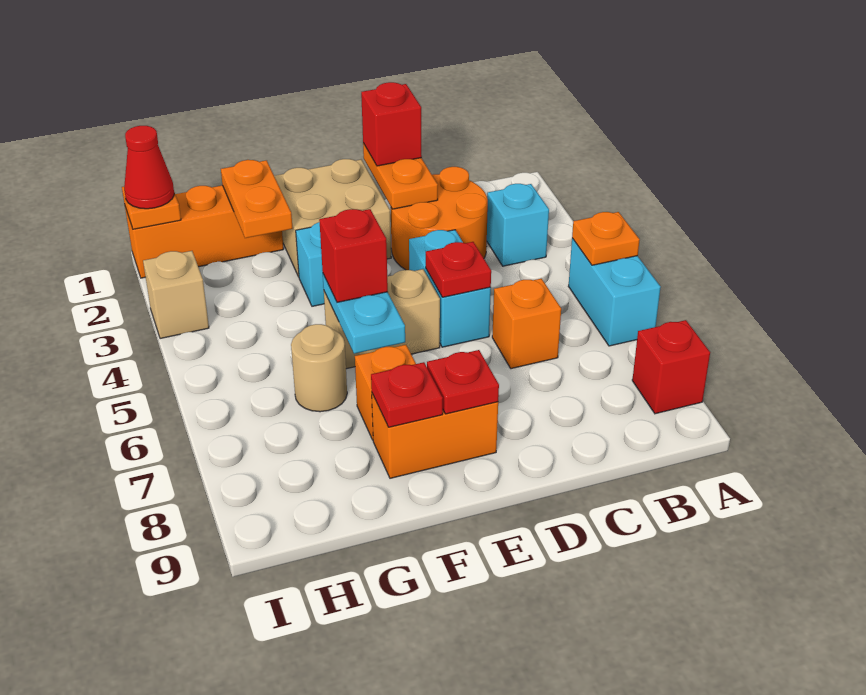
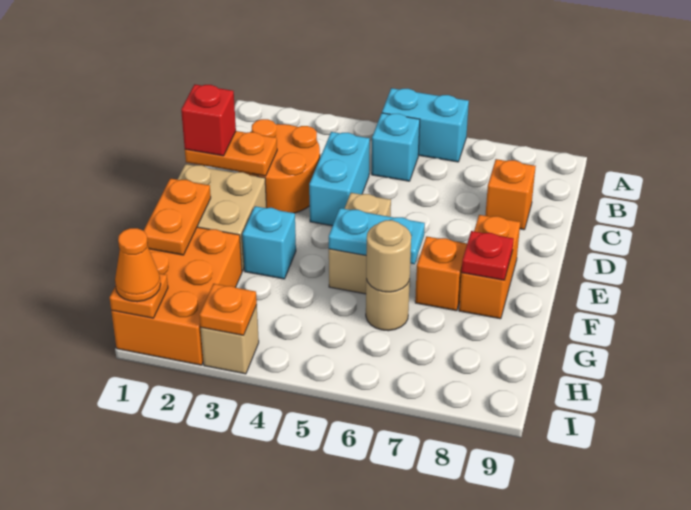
orange plate A5 level 2 -> orange plate I3 level 2
red brick A8 level 1 -> none
cyan brick B3 level 1 -> cyan brick B5 level 1
orange brick C6 level 1 -> orange brick C8 level 1
cyan brick D4:D5 level 1 -> cyan brick C4:D4 level 1
red plate D5 level 2 -> none
red plate E8 level 2 -> none
red brick F5 level 3 -> none
orange brick G1:I1 level 1 -> orange brick G1:I2 level 1
orange plate G1:G2 level 2 -> orange plate F1:G1 level 2
none -> tan round brick G6 level 2
red cone I1 level 3 -> orange cone I1 level 3

